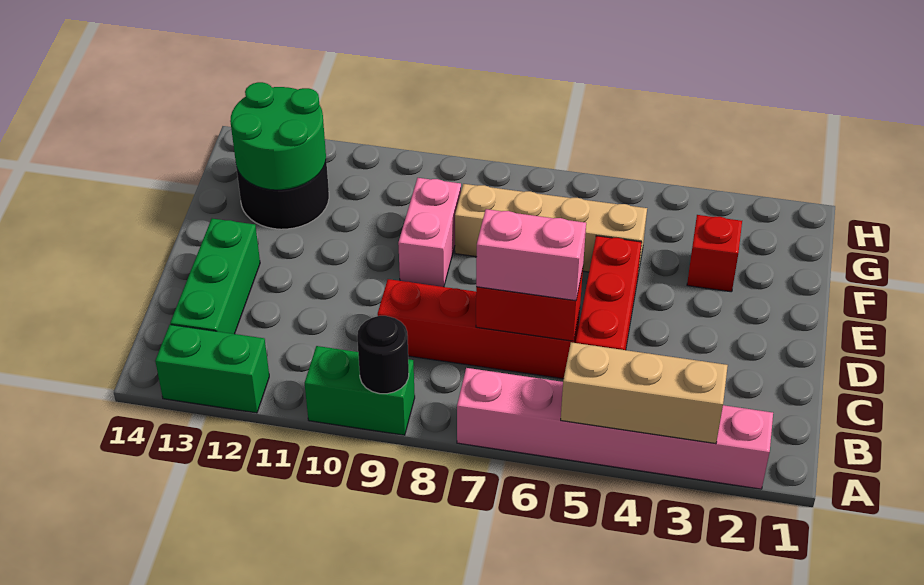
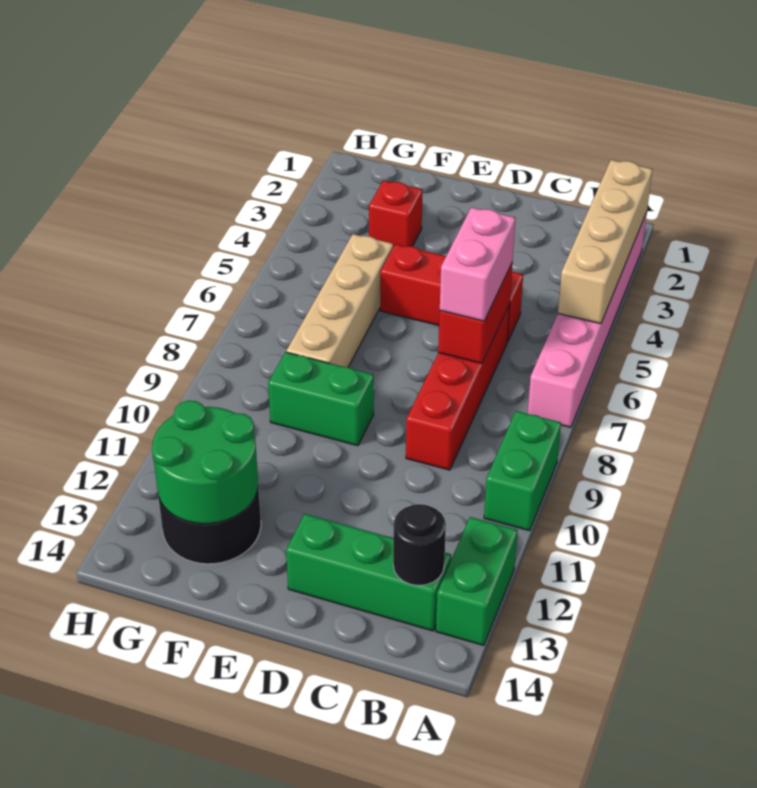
tan brick A3:A5 level 2 -> tan brick A2:A5 level 2
black round brick A9 level 2 -> black round brick B13 level 2
pink brick E9:F9 level 1 -> green brick E9:F9 level 1

